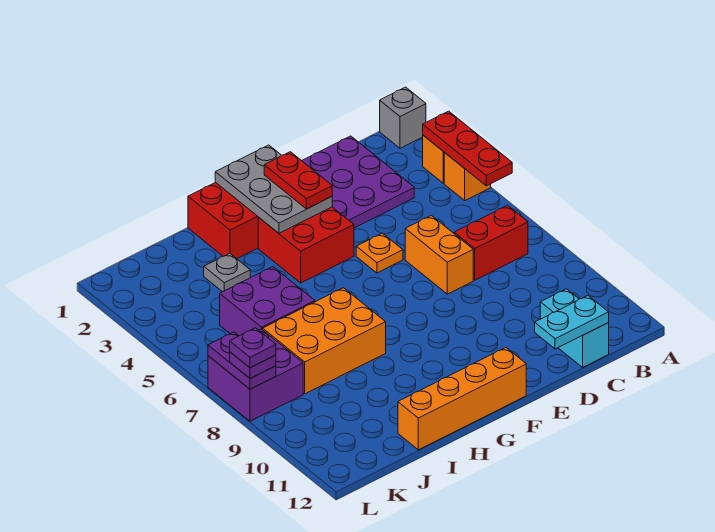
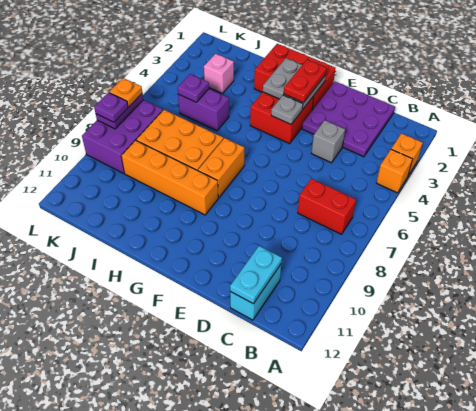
grey brick A1 level 1 -> grey brick D4 level 1
red plate A3:A5 level 2 -> none
cyan plate C12:D12 level 2 -> cyan plate C11:C12 level 2
orange brick D6:D7 level 1 -> orange brick G7:G8 level 1
orange plate E5 level 1 -> orange plate L7 level 3
grey plate F1:G3 level 2 -> grey plate F2:G3 level 2
orange brick F12:I12 level 1 -> orange brick G9:J9 level 1
grey plate I3 level 1 -> grey plate F4 level 2
purple brick I5:J6 level 1 -> purple brick I5:J5 level 1
none -> pink brick J3 level 1
purple brick K7:L8 level 1 -> purple brick K7:L9 level 1
purple plate L8 level 4 -> purple plate J5 level 2

